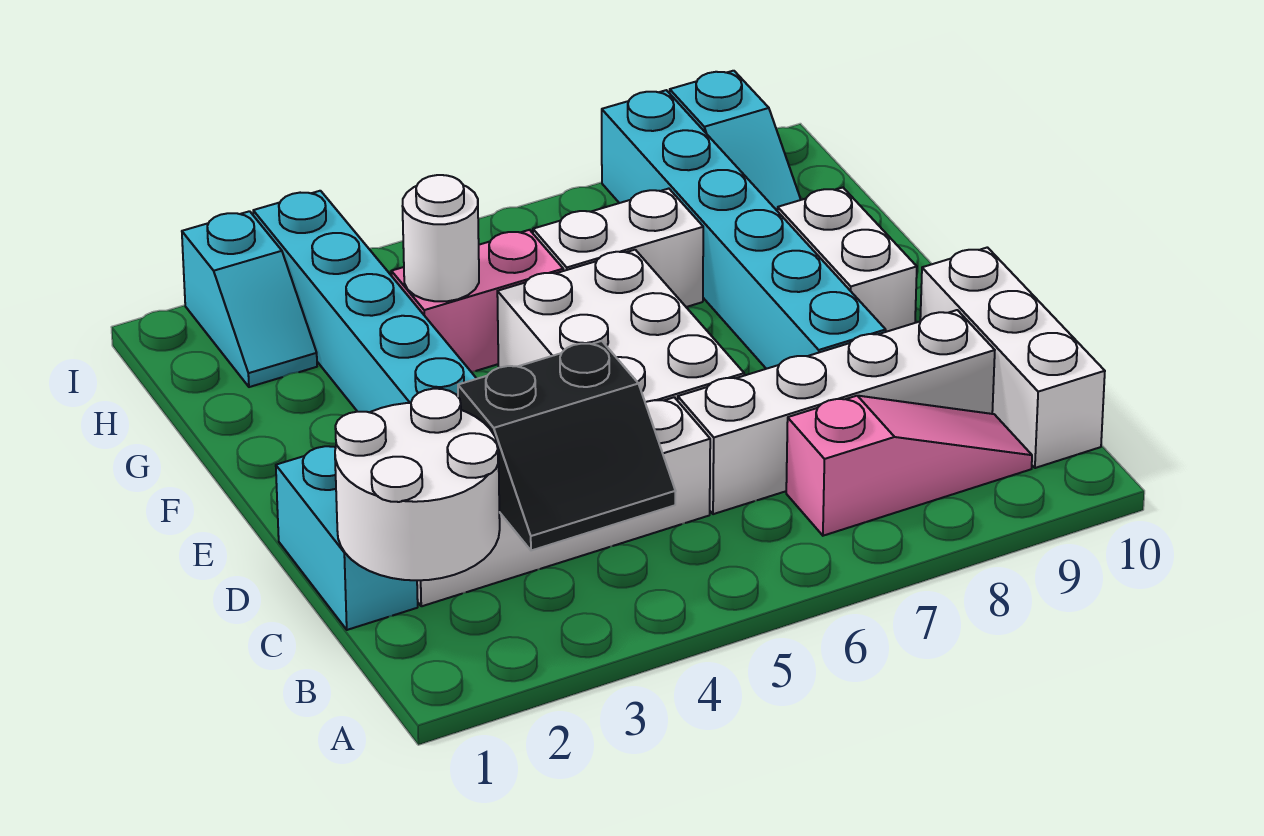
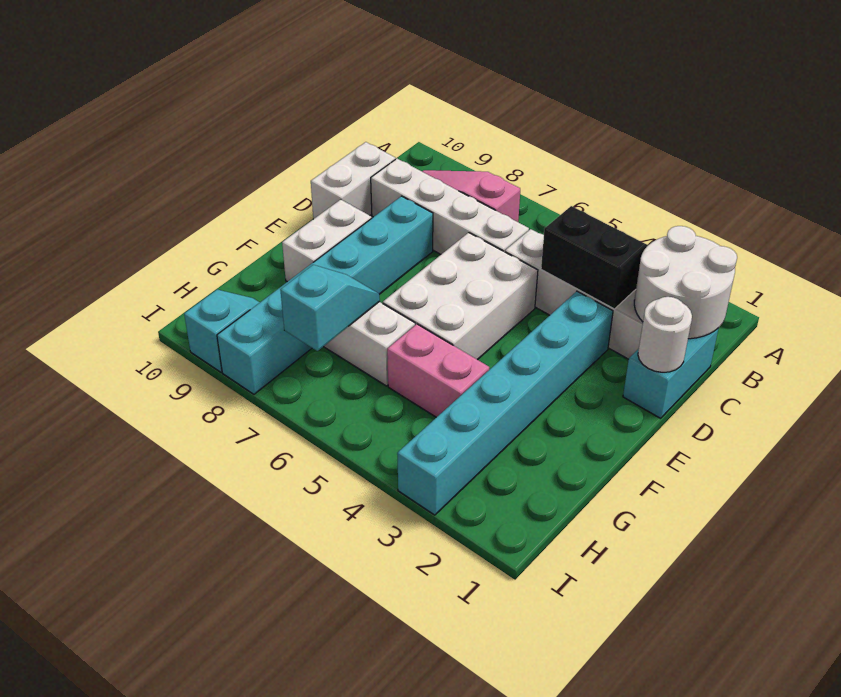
white brick B10:D10 level 1 -> white brick C10:D10 level 1
white round brick G4 level 2 -> white round brick D1 level 2
cyan slope H2:I2 level 1 top I -> cyan slope G7:H7 level 2 top H

